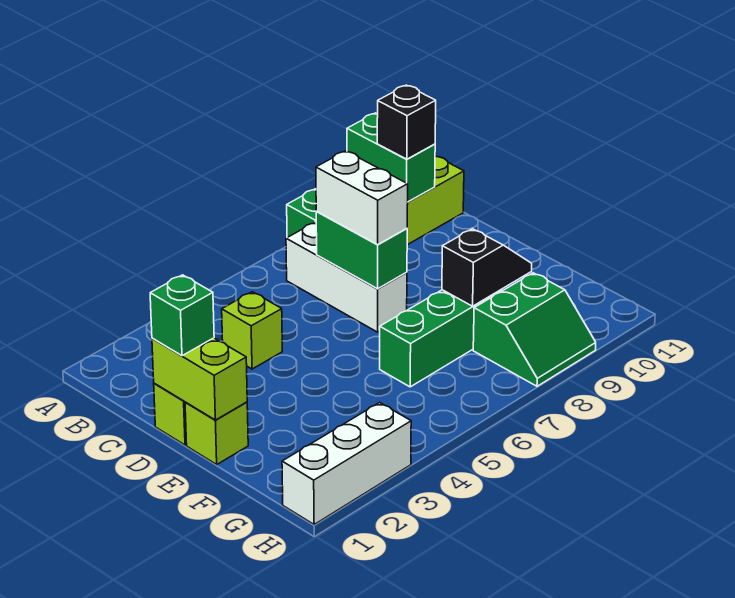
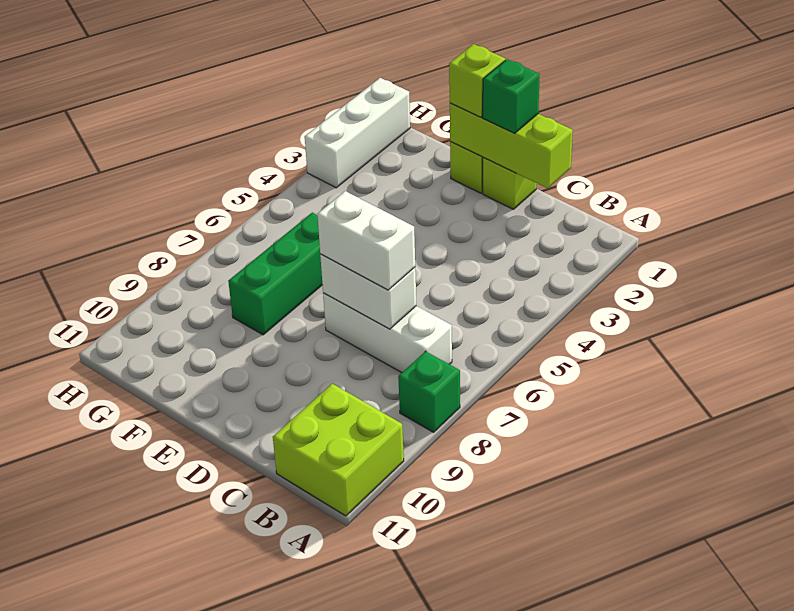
green brick A10:B10 level 2 -> none
black brick B10 level 3 -> none
lime brick C4 level 1 -> lime brick E1 level 3
green brick C7:D7 level 2 -> white brick C7:D7 level 2
lime brick D1:E1 level 2 -> lime brick C1:E1 level 2
black slope F8:F9 level 2 top 8 -> none
green slope G8:H9 level 1 top G -> none

